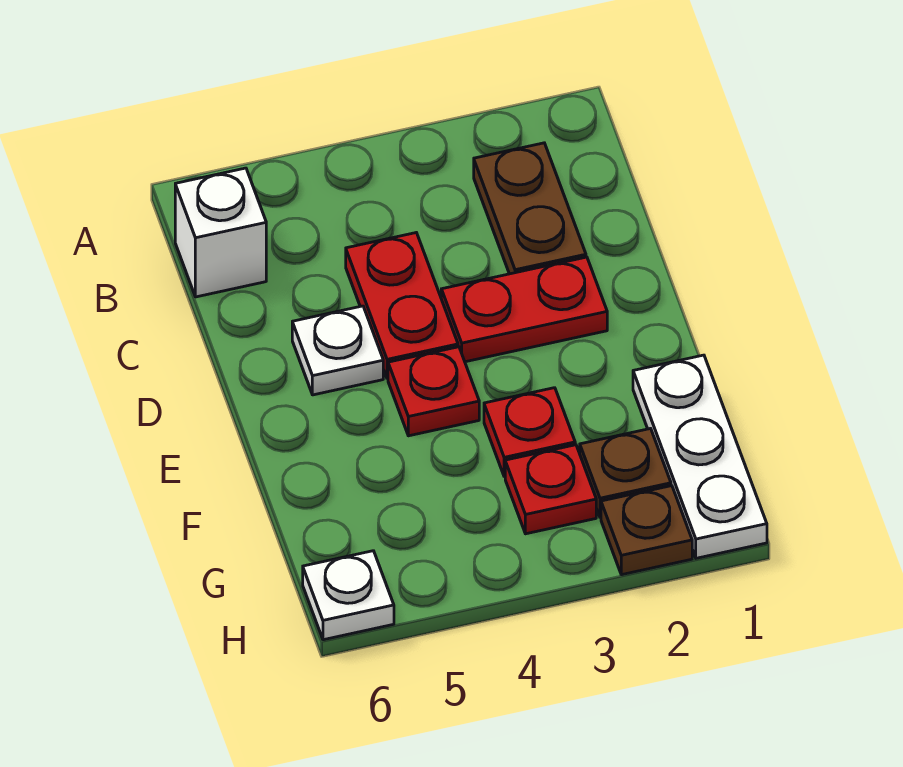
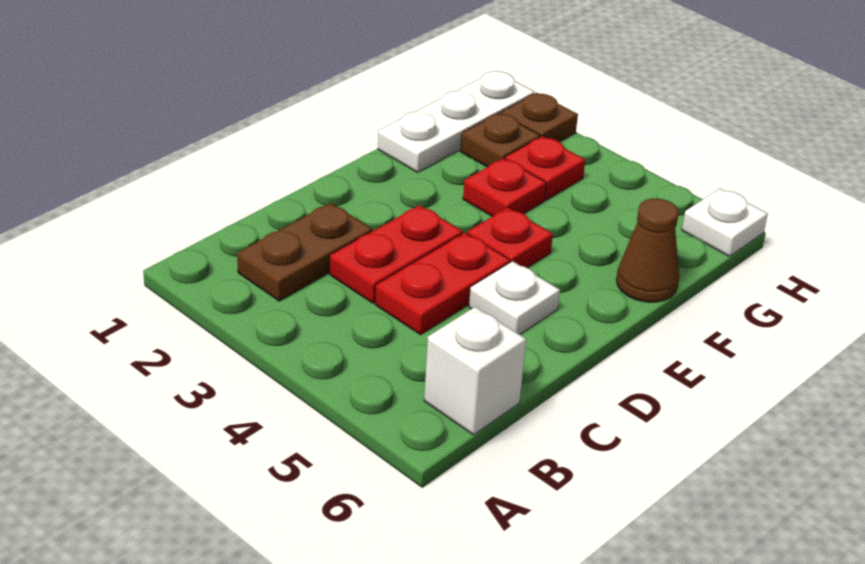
red plate D2:D3 level 1 -> red plate C3:D3 level 1
none -> brown cone F6 level 1

